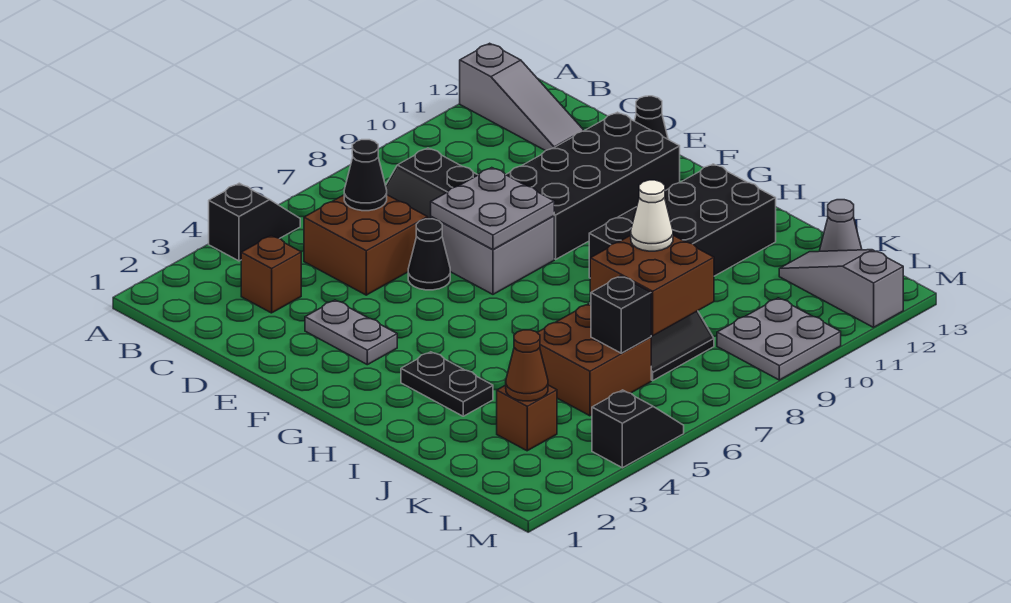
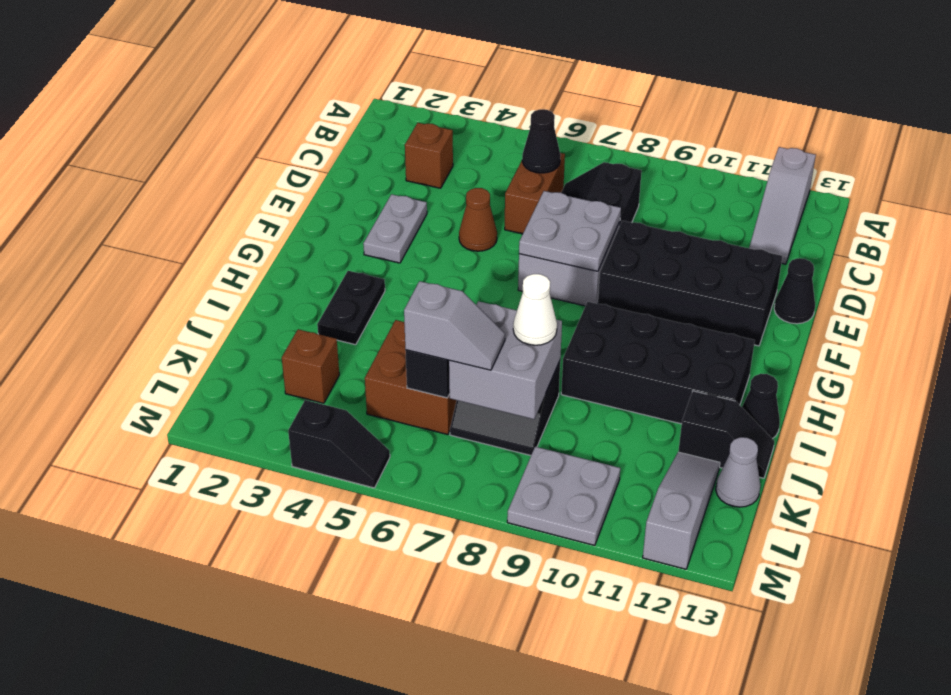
black slope A4:A5 level 1 top 4 -> black slope J12:J13 level 1 top 12
brown brick C5:D6 level 1 -> brown brick C6:D6 level 1
black cone E6 level 1 -> black cone I13 level 1
brown brick J7:K8 level 2 -> grey brick J7:K8 level 2
brown cone K3 level 2 -> brown cone E5 level 1
none -> grey slope K6:K7 level 3 top 6

